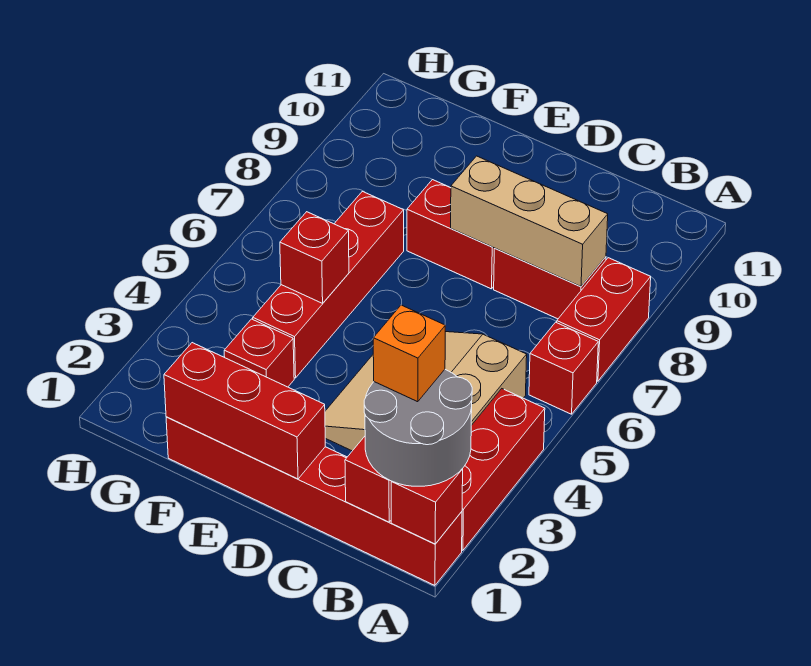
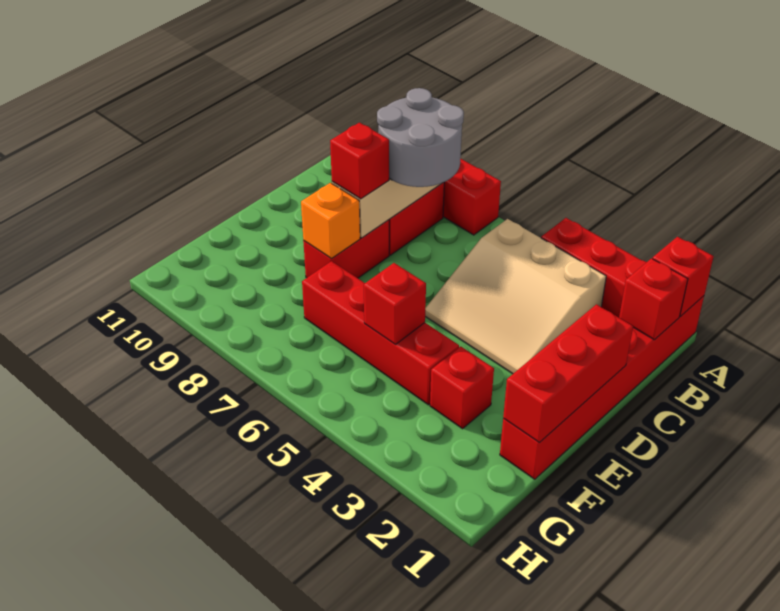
grey round brick A1:B2 level 3 -> grey round brick B7:C8 level 3
red brick A6 level 1 -> red brick D8 level 3
orange brick B2 level 4 -> orange brick E8 level 2

